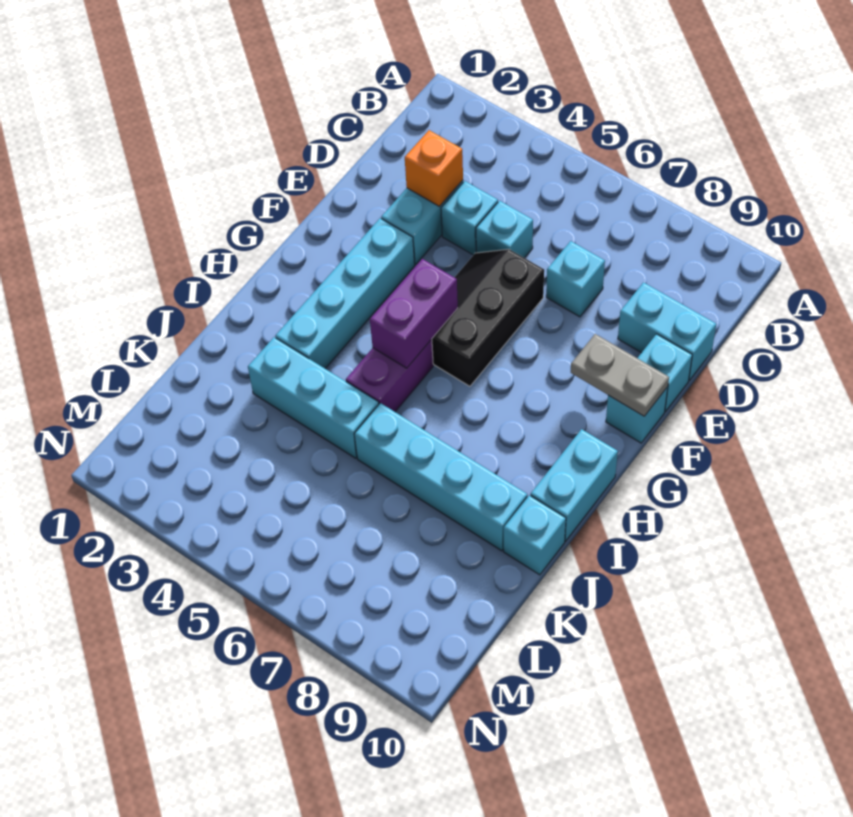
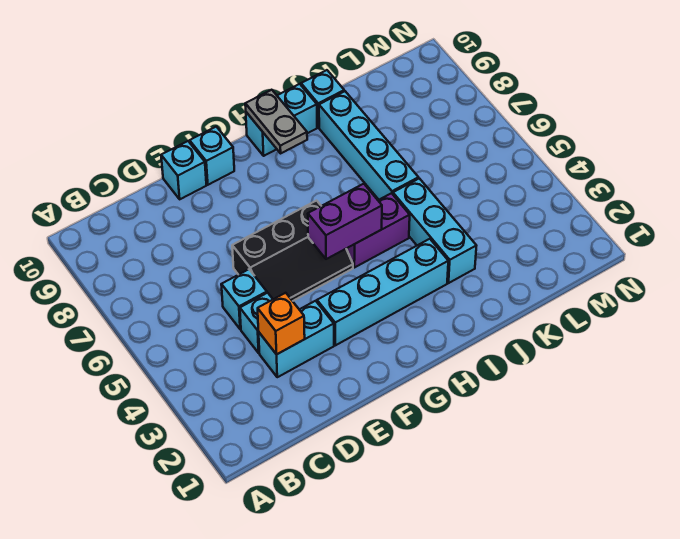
cyan brick D7 level 1 -> none
cyan brick D9:D10 level 1 -> none
grey plate F9:F10 level 2 -> grey plate H9:H10 level 2

